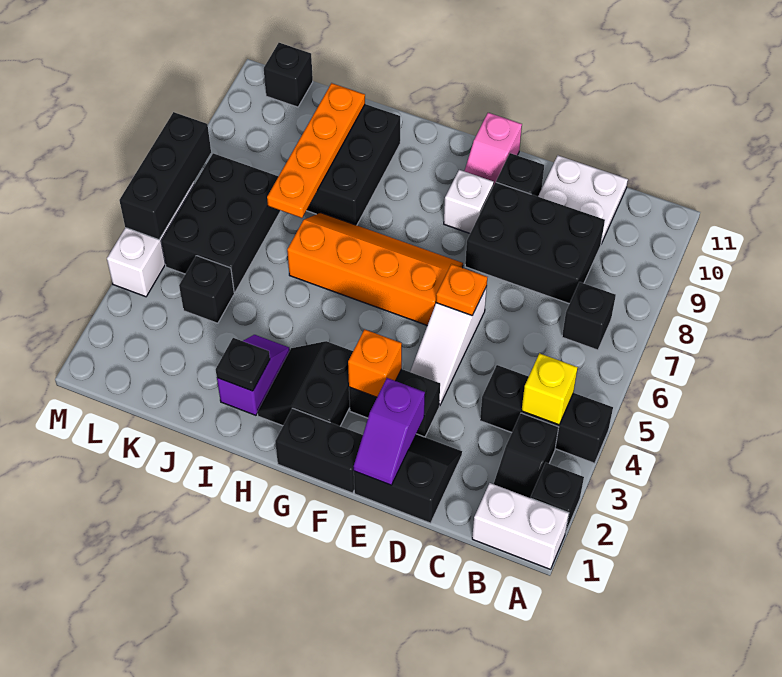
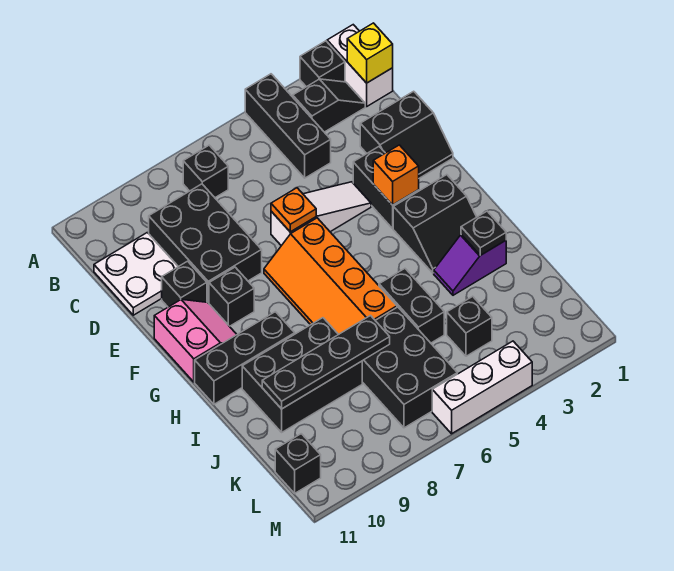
yellow brick B4 level 2 -> yellow brick B1 level 2
black slope D1:E2 level 1 top 1 -> black slope D1:E2 level 1 top D
purple slope E1:E2 level 2 top 2 -> none
black brick F1:G1 level 1 -> black brick I5:J5 level 1
white brick F9 level 1 -> black brick F9 level 1
pink slope F10:F11 level 1 top 11 -> pink slope F10:G11 level 1 top 11
orange plate J7:J10 level 2 -> black plate J7:J10 level 2
black brick K5:L7 level 1 -> black brick J6:L7 level 1
black brick M5:M7 level 2 -> black brick H9:H11 level 1

